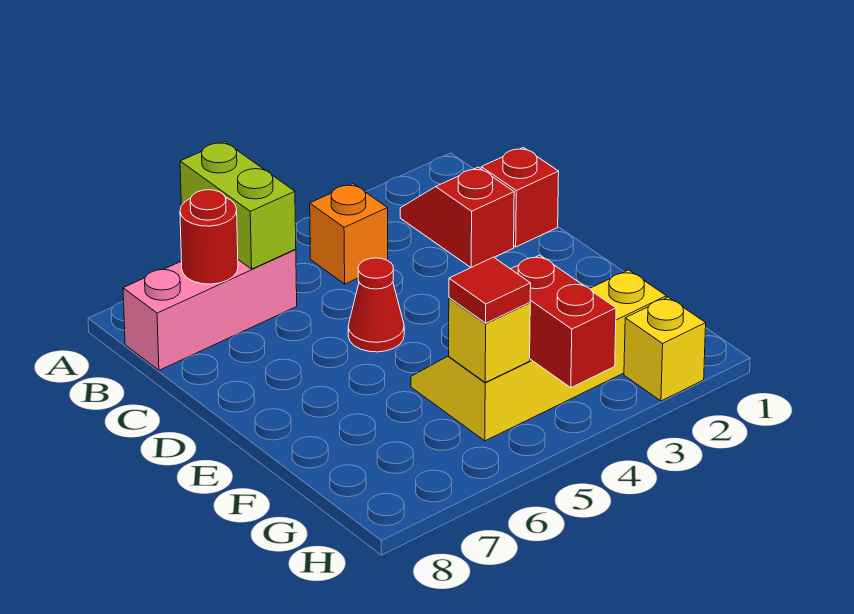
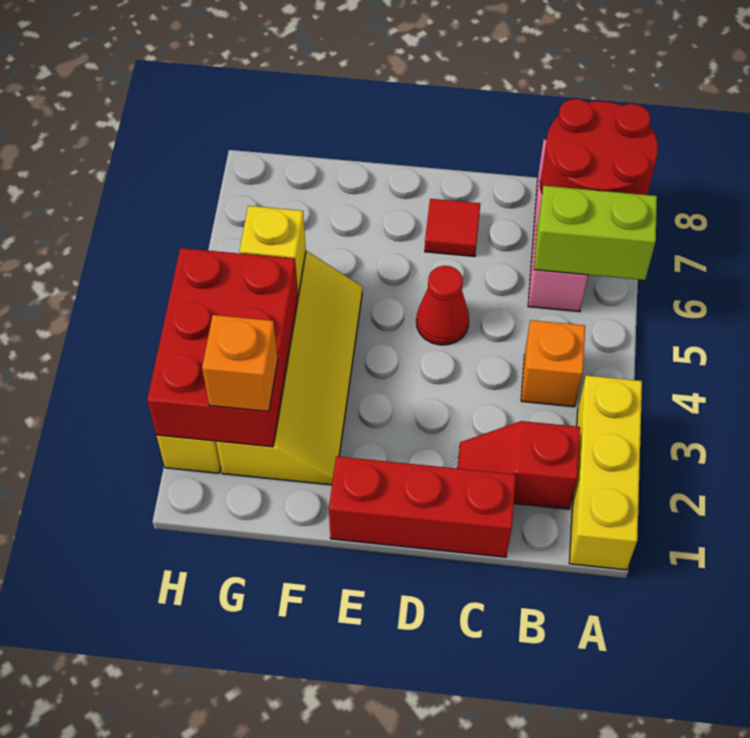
none -> yellow brick A1:A3 level 1
red slope B2:C2 level 1 top C -> red slope B2:C2 level 1 top B
red round brick B7 level 2 -> red round brick A7:B8 level 2
red brick C1 level 1 -> red brick C1:E1 level 1
none -> orange brick G2 level 3
red brick G4:H4 level 2 -> red brick G2:H4 level 2
red tile G5 level 3 -> red tile D7 level 1

